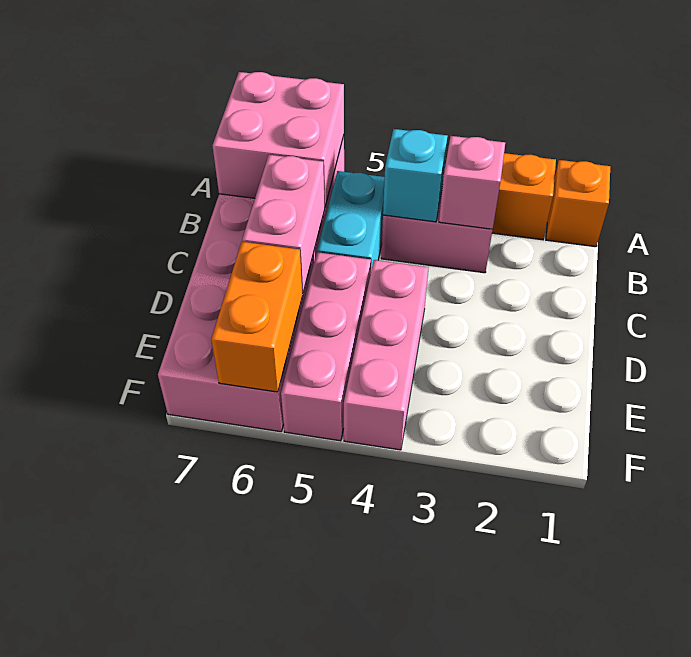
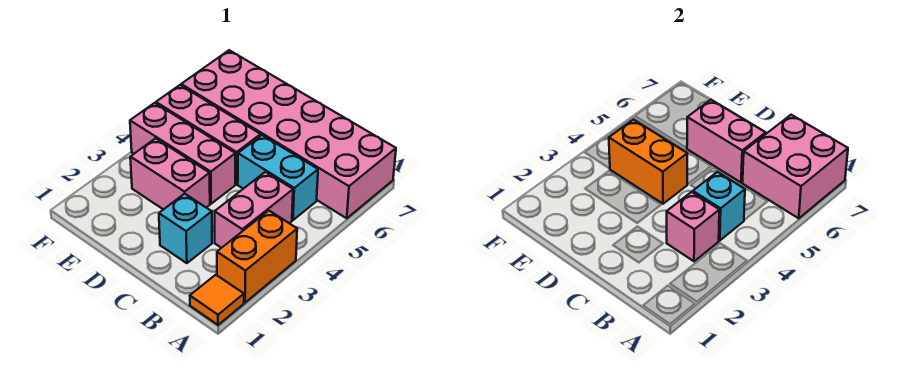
orange brick A1 level 1 -> orange tile A1 level 1
none -> cyan brick C2 level 1
none -> pink brick D3:E3 level 1
orange brick E6:F6 level 2 -> orange brick D4:E4 level 2

